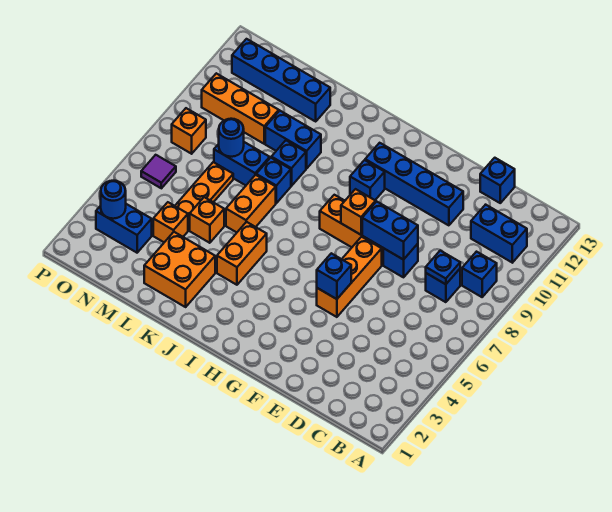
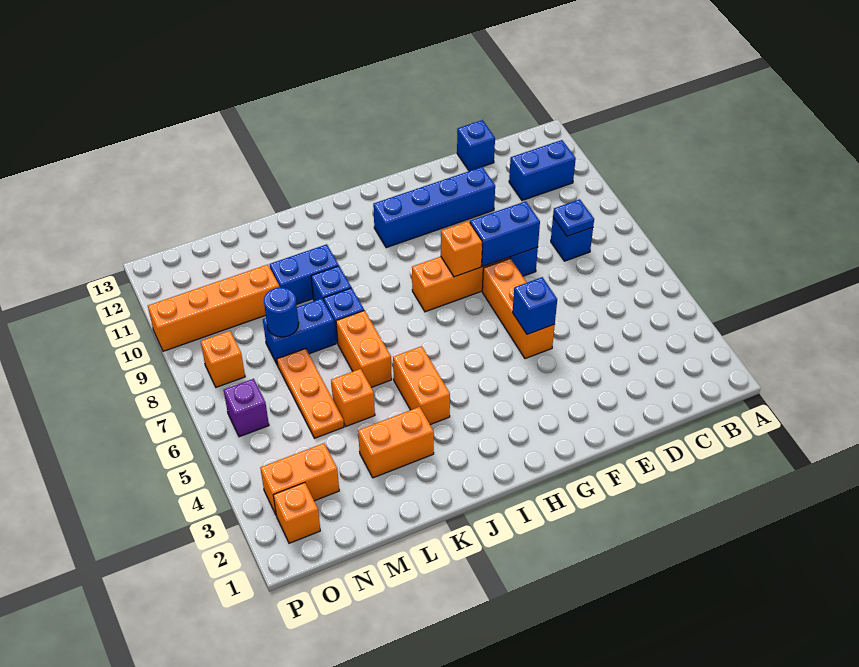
blue brick B9 level 1 -> none
blue brick H10 level 1 -> none
orange brick K2:L3 level 1 -> orange brick K3:L3 level 1
blue brick L12:O12 level 1 -> none
orange brick M4 level 1 -> orange brick O2 level 1
orange brick M10:O10 level 1 -> orange brick M10:P10 level 1
blue brick N3:O3 level 1 -> orange brick N3:O3 level 1
blue round brick O3 level 2 -> none
purple tile O6 level 1 -> purple brick O6 level 1

